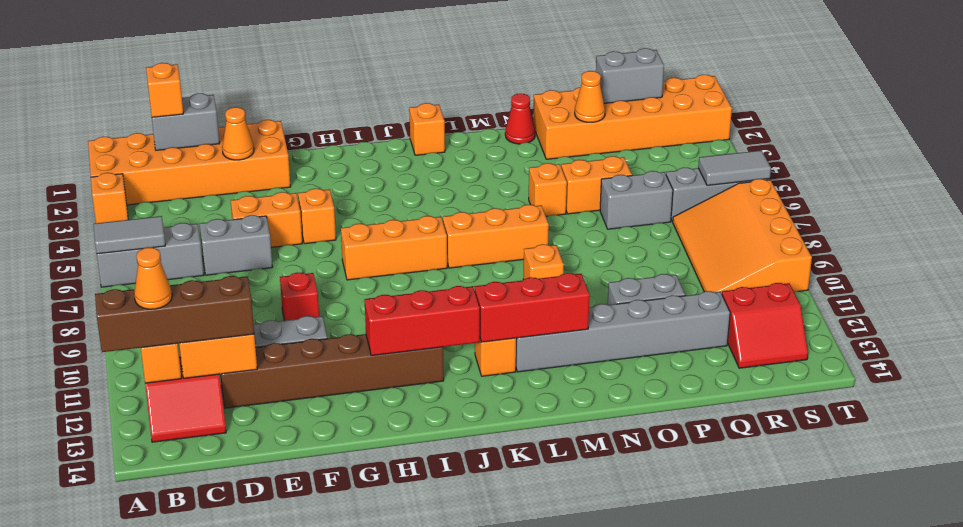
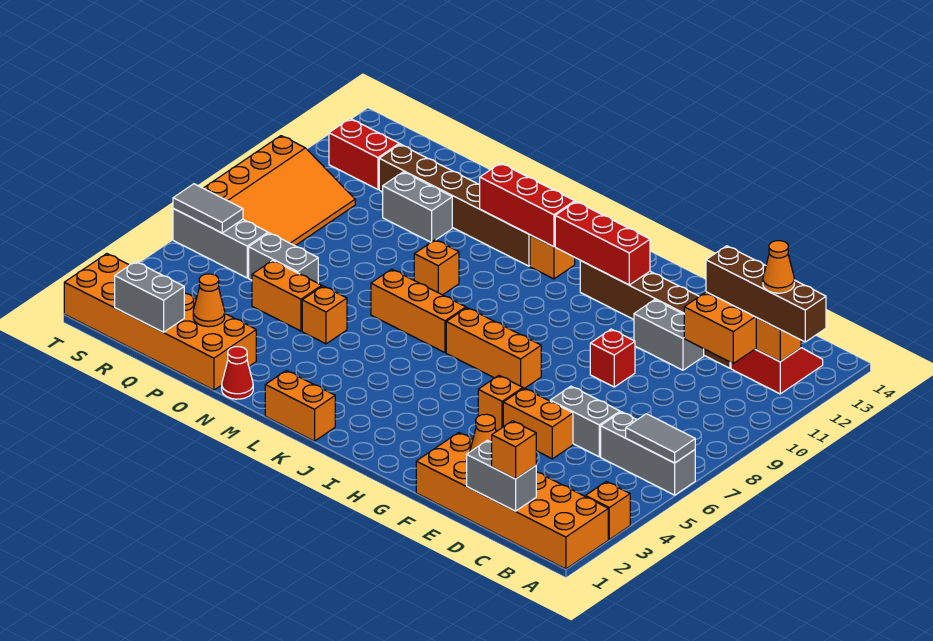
orange brick K1 level 1 -> orange brick K1:L1 level 1
grey brick L12:Q12 level 1 -> brown brick L12:Q12 level 1

